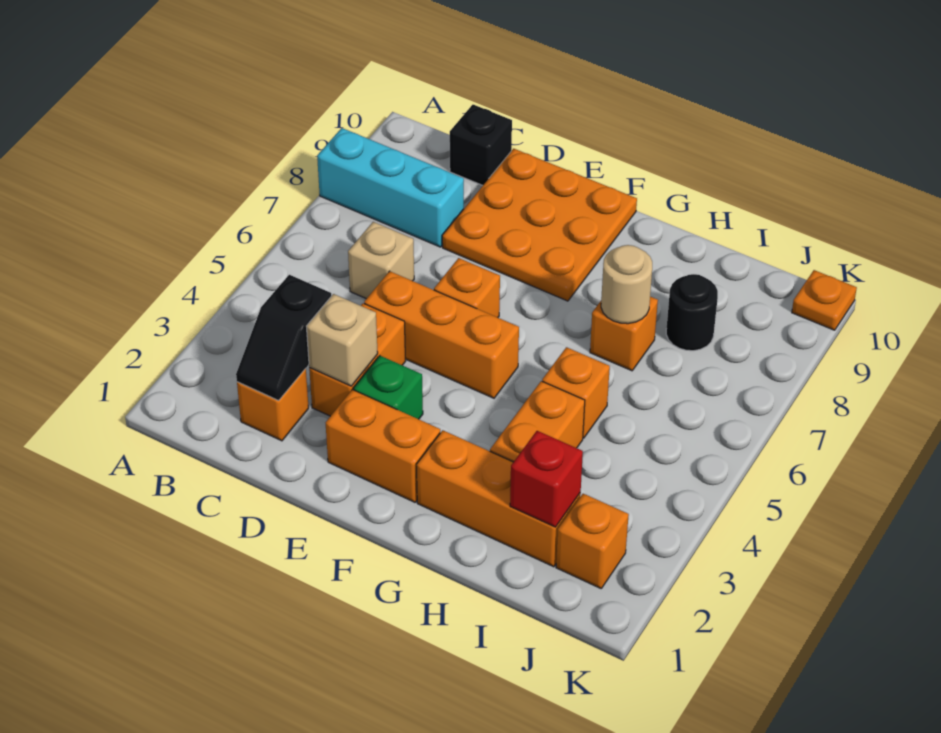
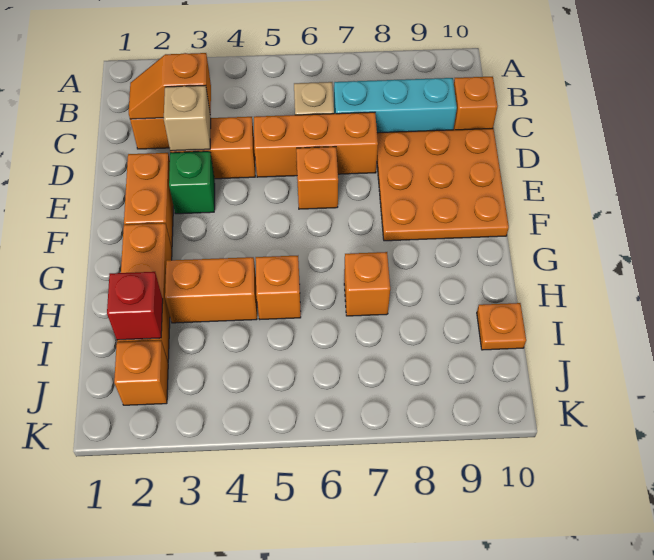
cyan brick A8:C8 level 1 -> cyan brick C7:C9 level 1
black slope C2:C3 level 2 top 3 -> orange slope C2:C3 level 2 top 3
black brick C10 level 1 -> orange brick C10 level 1
orange brick D5:F5 level 1 -> orange brick D5:D7 level 1
tan round brick H7 level 2 -> none
black round brick I8 level 1 -> none
orange plate K10 level 1 -> orange plate I10 level 1

